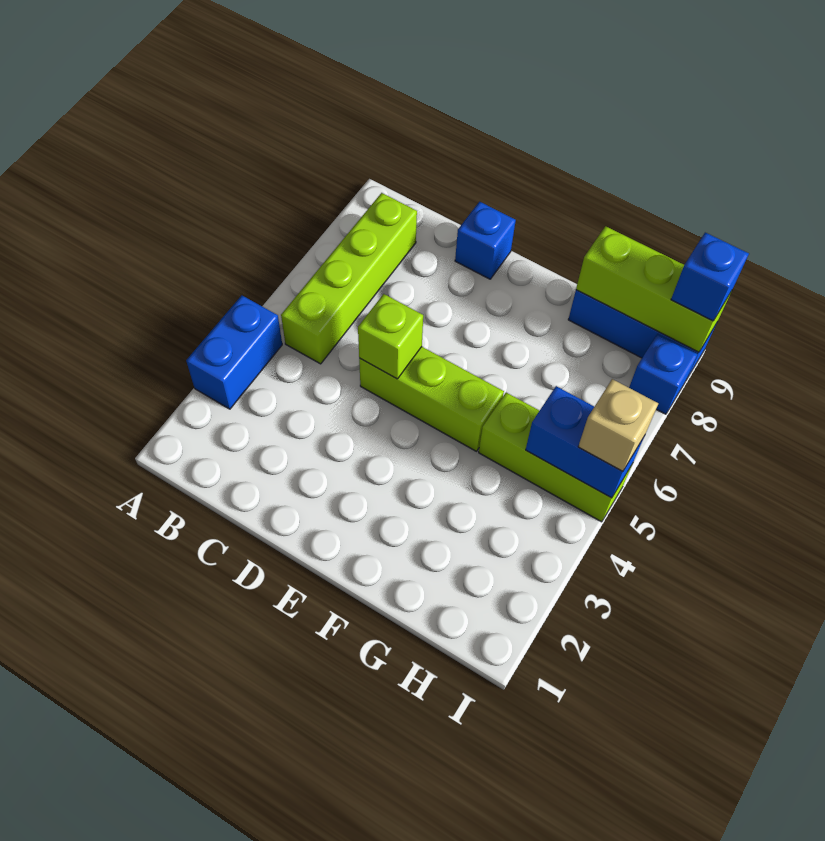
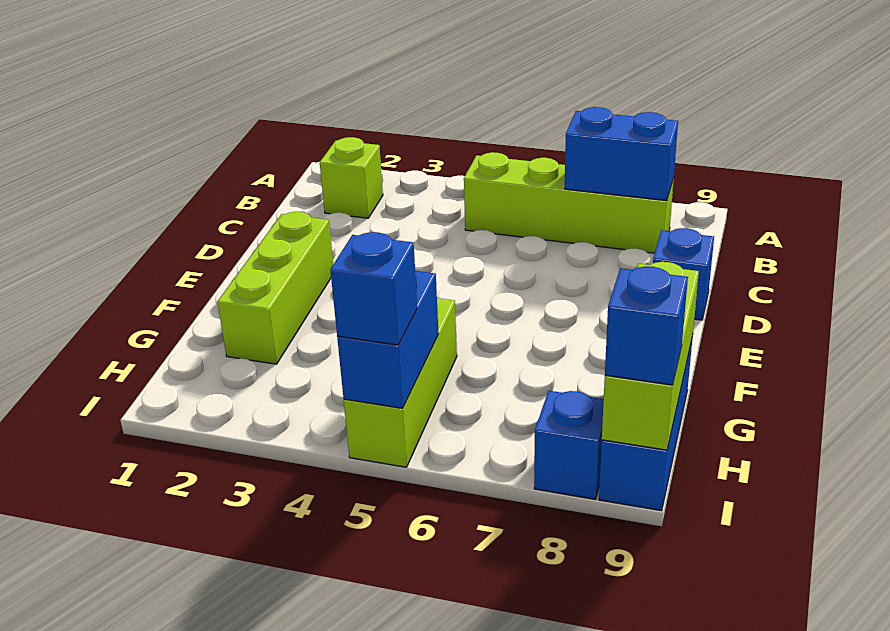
blue brick A3:A4 level 1 -> blue brick B7:B8 level 2
lime brick D5:F5 level 1 -> lime brick E2:G2 level 1
lime brick D5 level 2 -> lime brick B2 level 1
tan brick I5 level 3 -> blue brick I5 level 3

